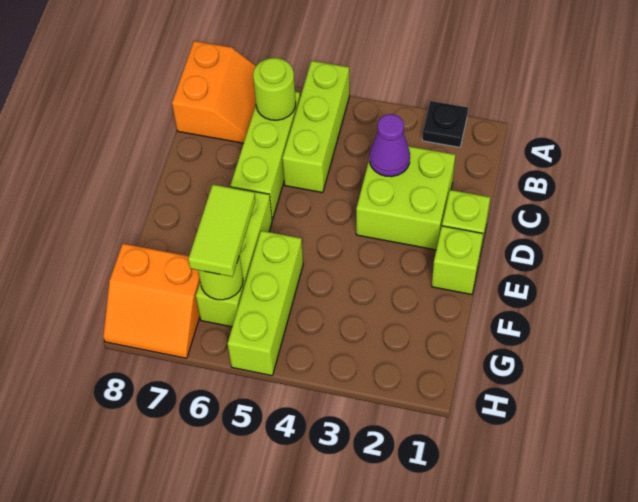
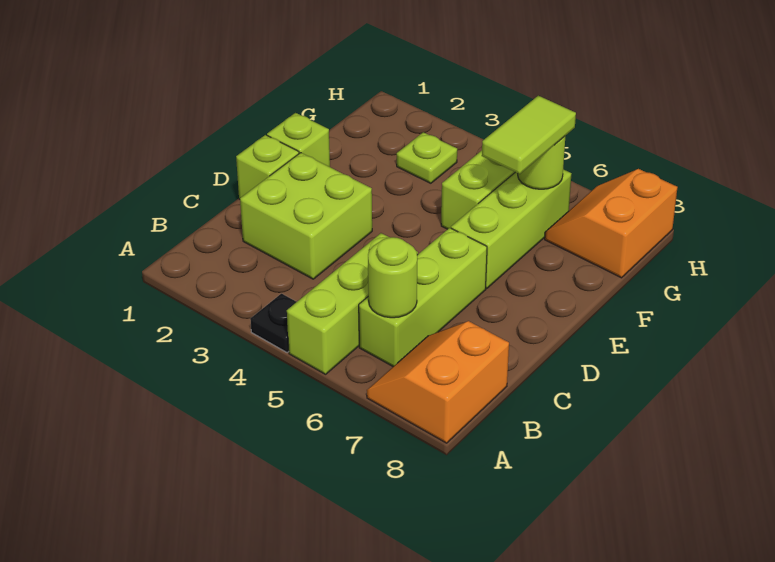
black plate A2 level 1 -> black plate A4 level 1
purple cone C3 level 2 -> none
none -> lime plate G3 level 1
orange slope G7:H8 level 1 top G -> orange slope G7:H8 level 1 top 8

